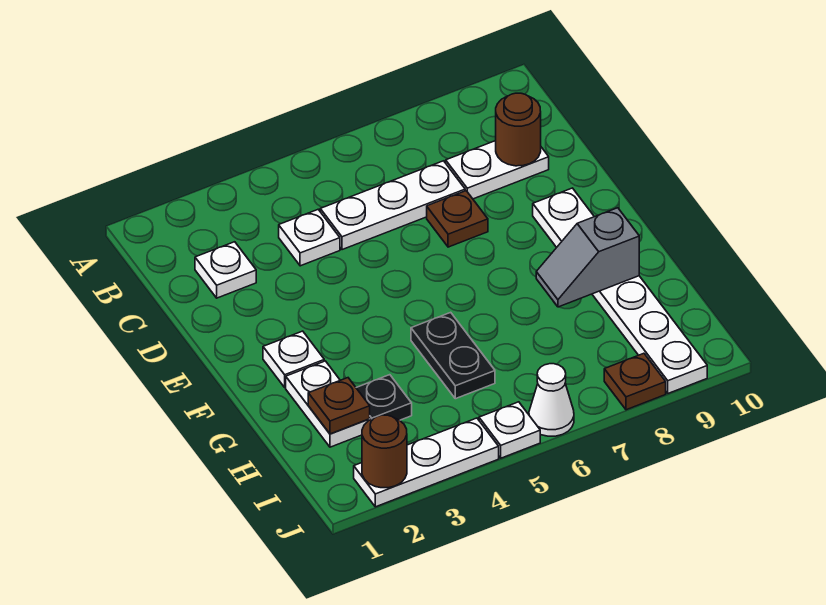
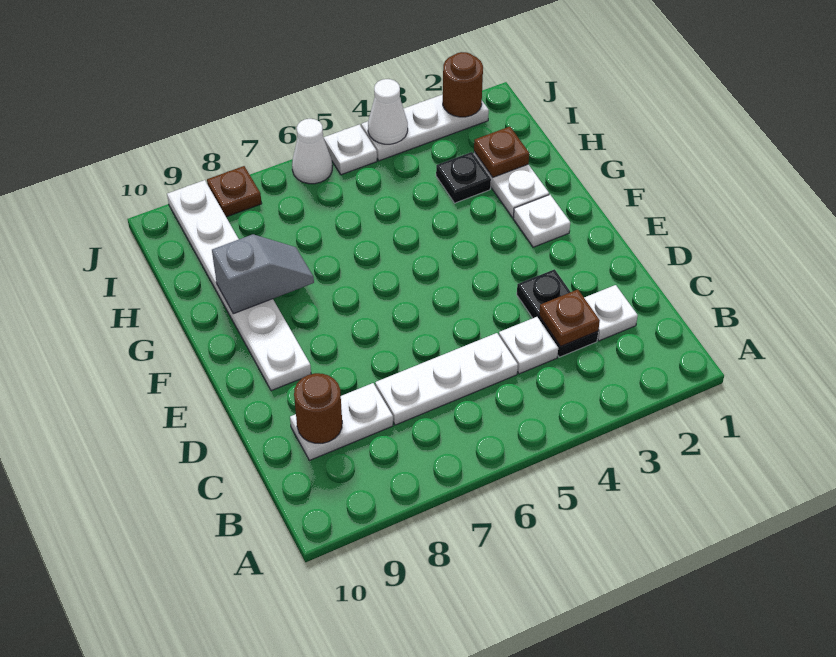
brown plate D7 level 1 -> brown plate C3 level 2
black plate G5:H5 level 1 -> black plate C3:D3 level 1
none -> white cone J4 level 2

